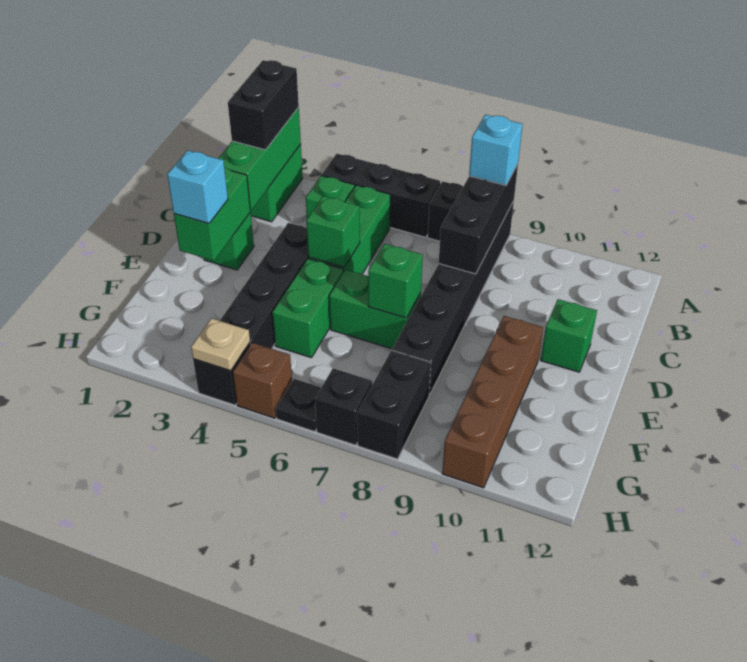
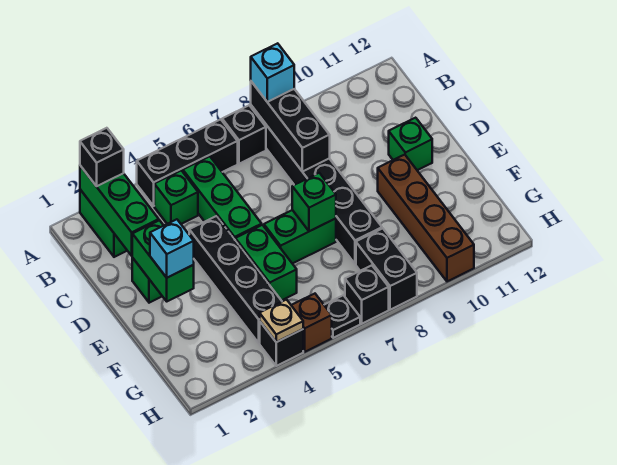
black brick A2:B2 level 3 -> black brick A2 level 3
green brick D5 level 2 -> none

